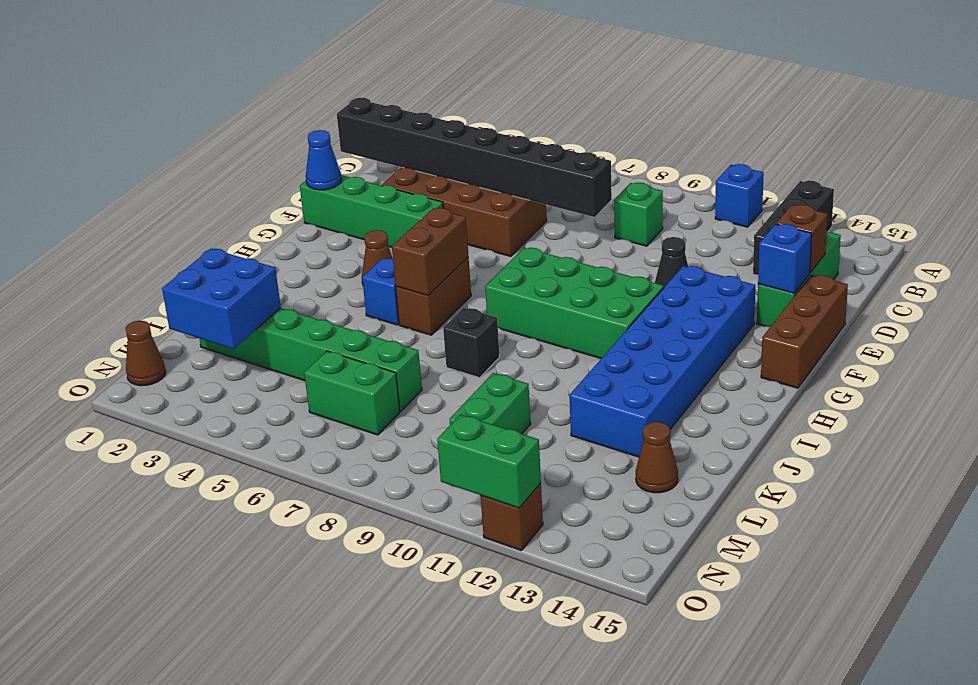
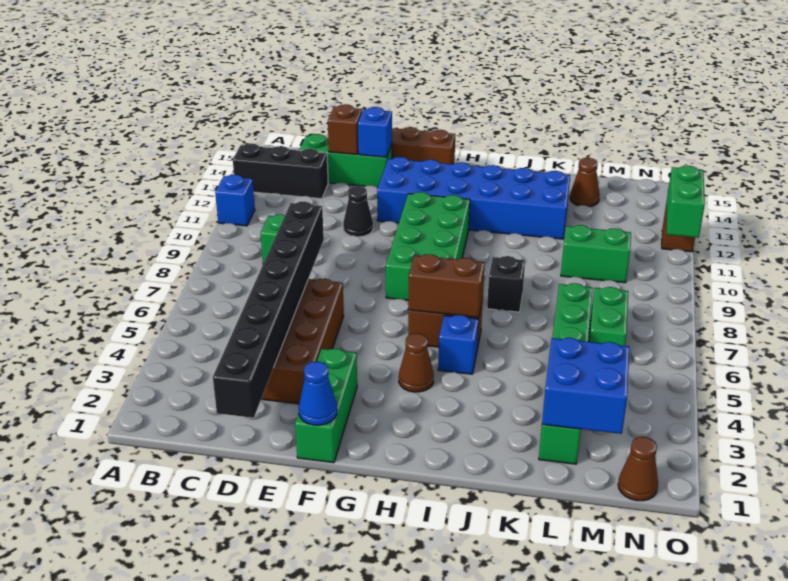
green brick F1:F4 level 1 -> green brick F1:F3 level 1

